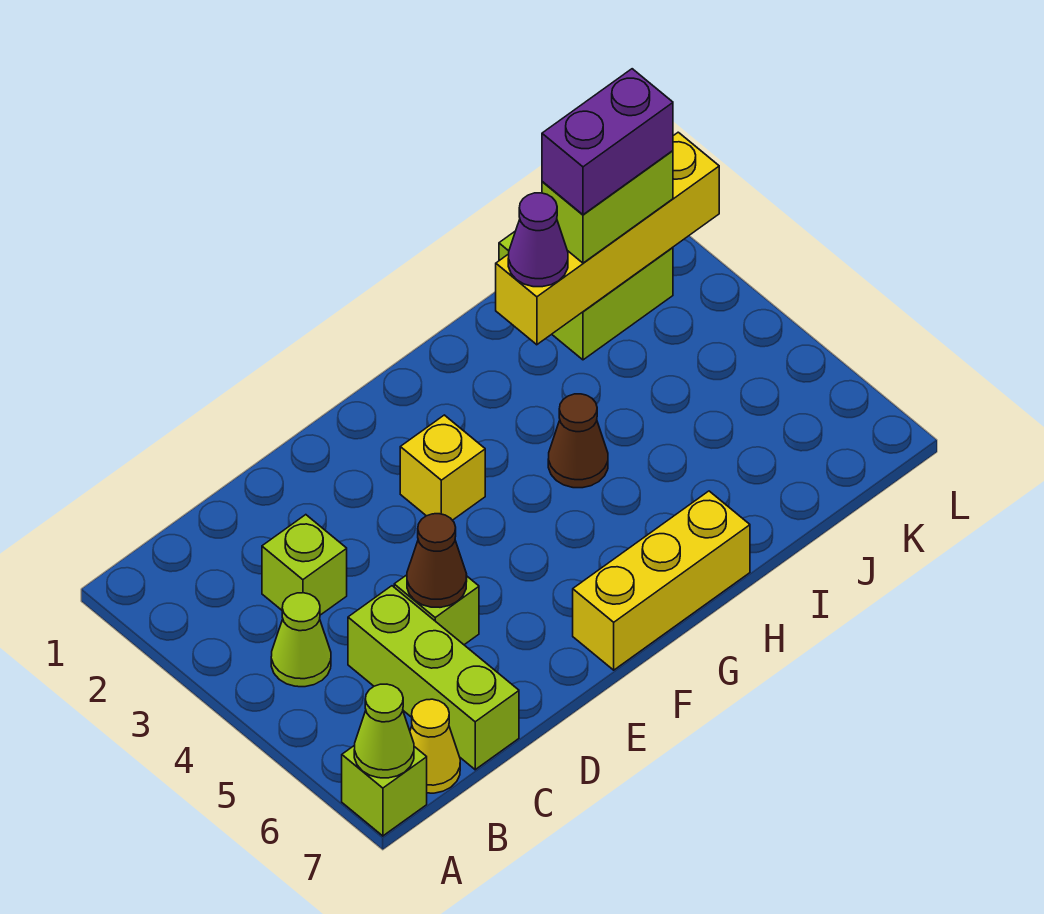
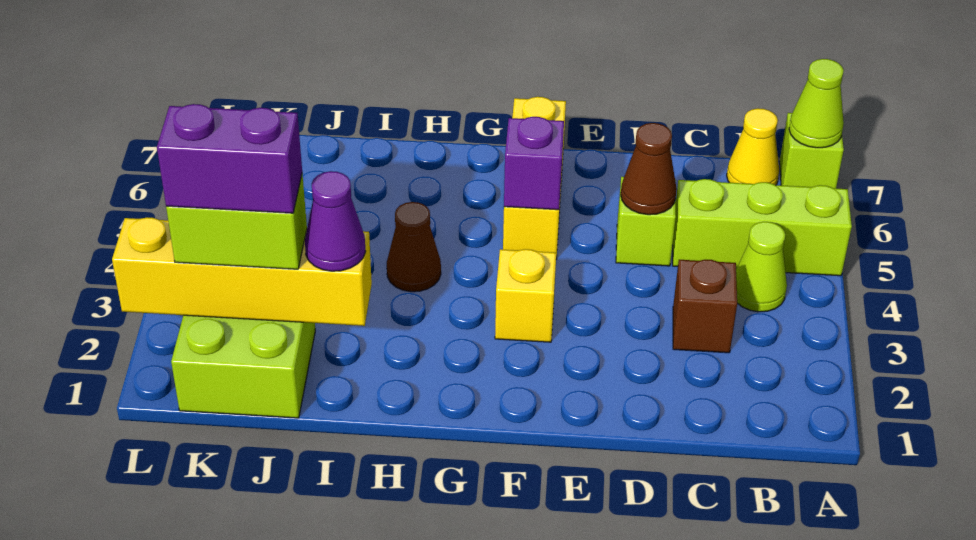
lime brick C3 level 1 -> brown brick C3 level 1
lime brick C5:C7 level 1 -> lime brick A5:C5 level 1
none -> purple brick F5 level 2
yellow brick F7:H7 level 1 -> yellow brick F5:F7 level 1

